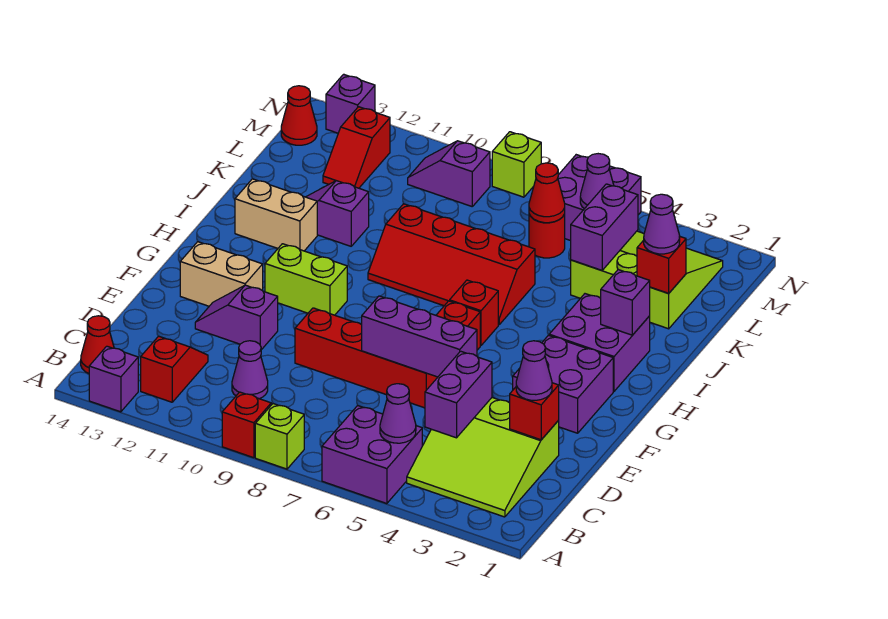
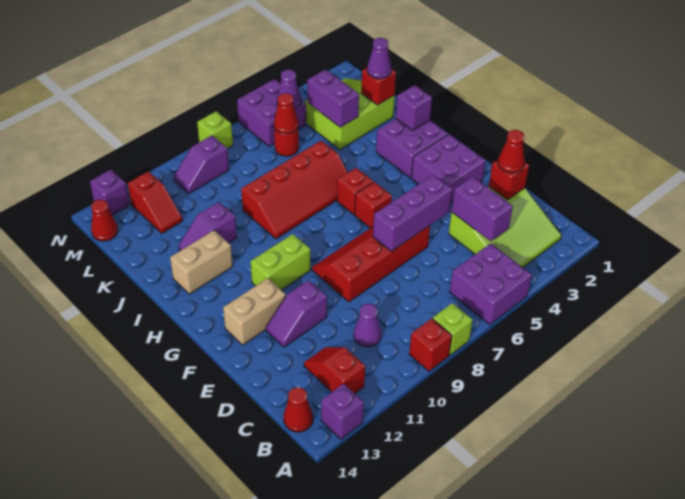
purple cone B5 level 2 -> none
purple cone D2 level 3 -> red cone D2 level 3

